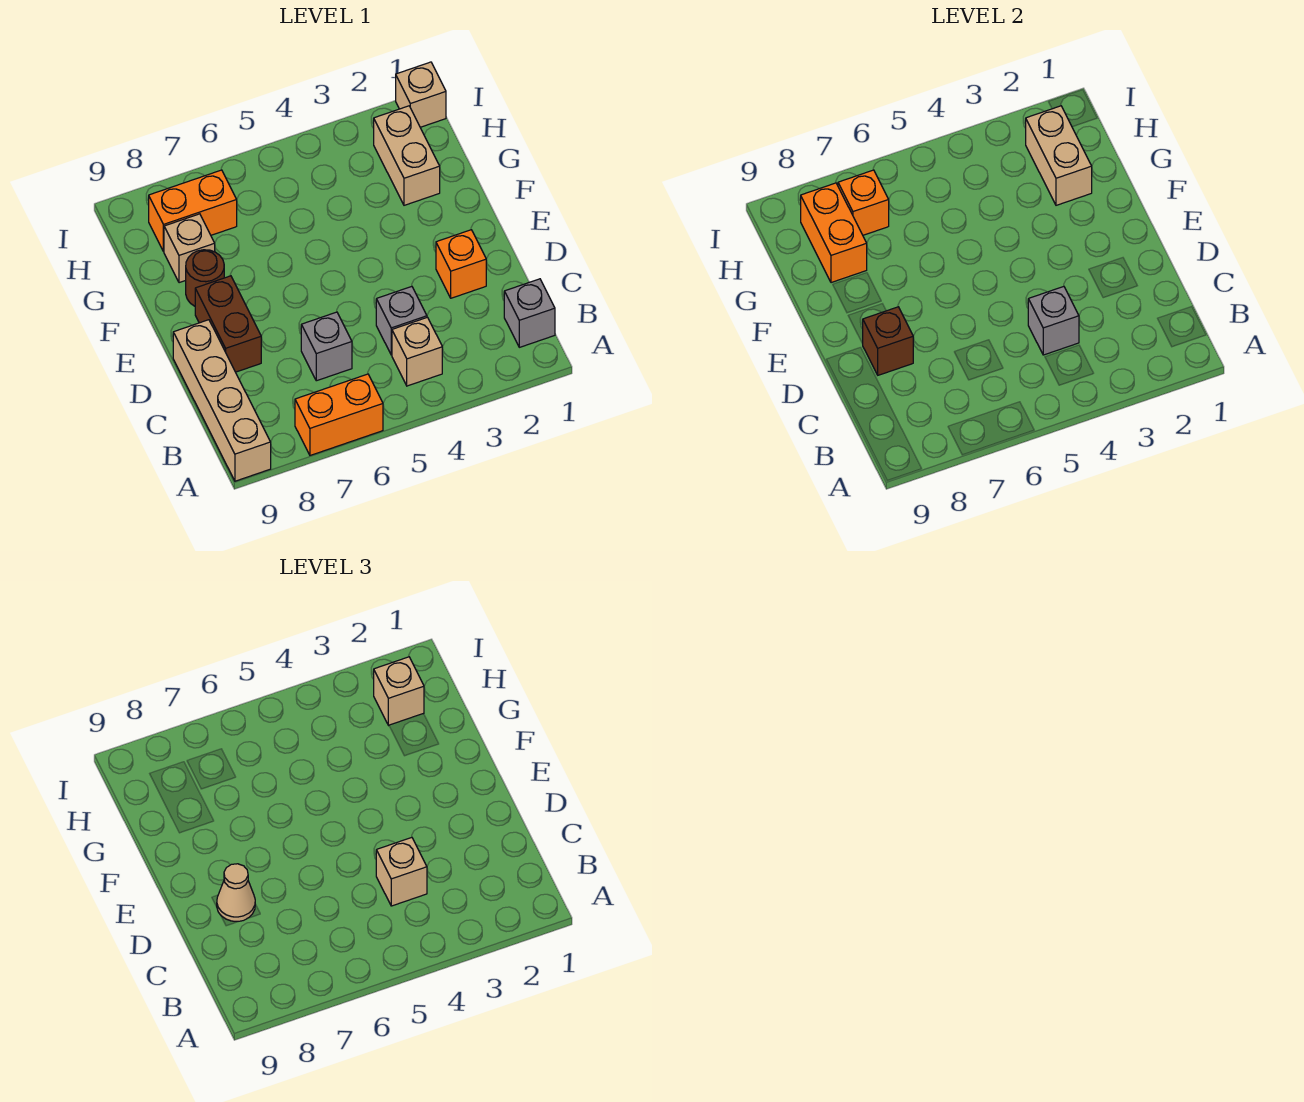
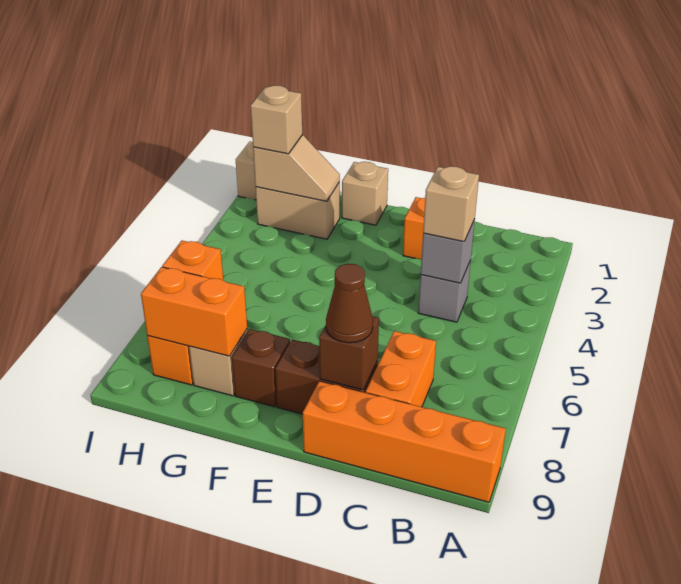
orange brick A6:A7 level 1 -> orange brick C7:C8 level 1
tan brick A9:D9 level 1 -> orange brick A9:D9 level 1
grey brick B1 level 1 -> none
tan brick B4 level 1 -> tan brick F1 level 1
grey brick C6 level 1 -> none
tan cone D8 level 3 -> brown cone D8 level 3
brown round brick F8 level 1 -> brown brick F8 level 1
tan brick G2:H2 level 2 -> tan slope G2:H2 level 2 top H

